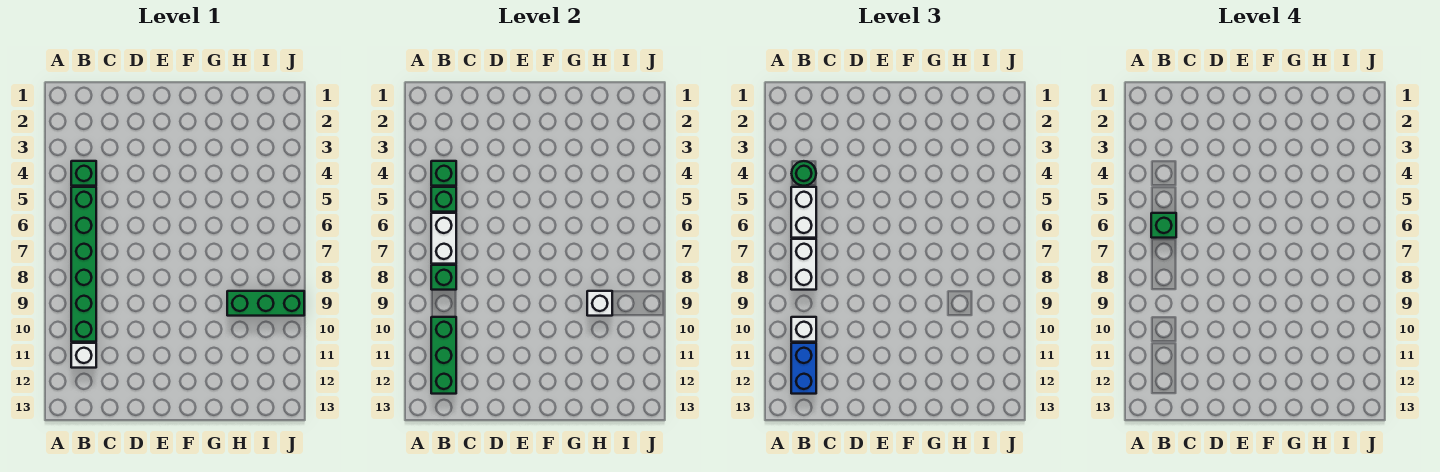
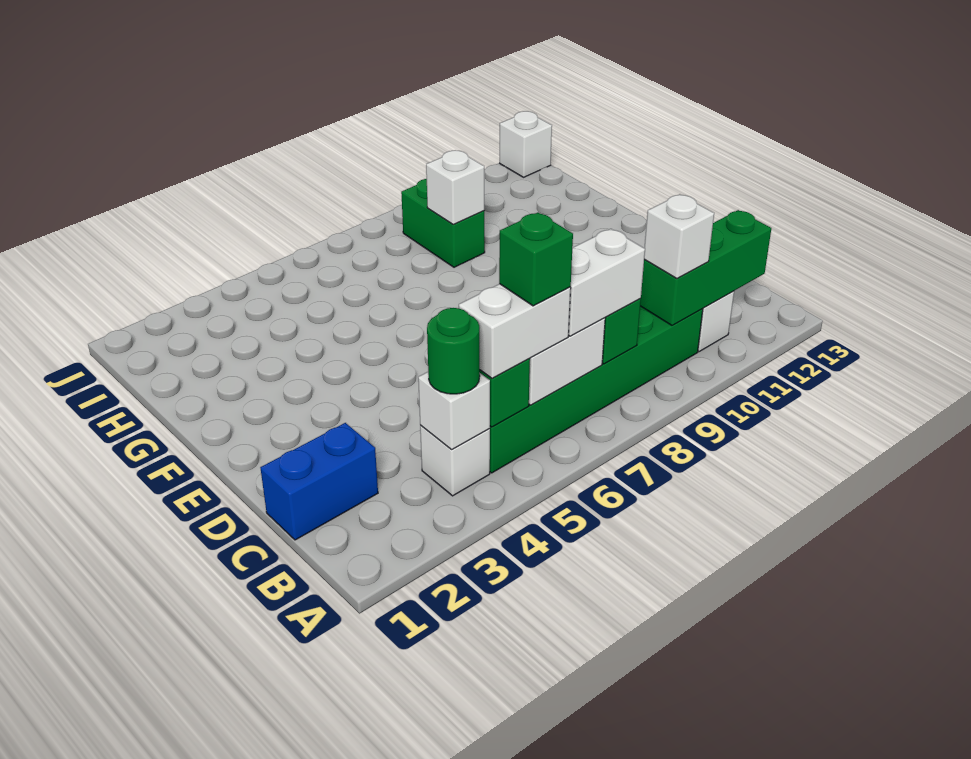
green brick B4 level 1 -> white brick B4 level 1
green brick B4 level 2 -> white brick B4 level 2
blue brick B11:B12 level 3 -> blue brick C1:C2 level 1
green brick H9:J9 level 1 -> green brick H9:I9 level 1
none -> white brick J13 level 1

